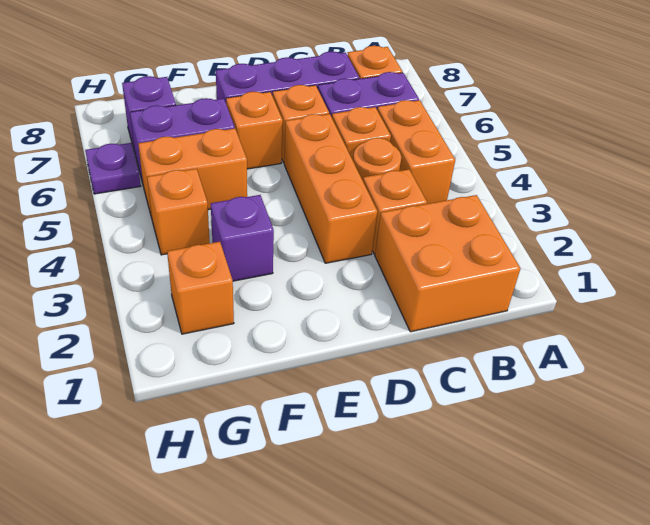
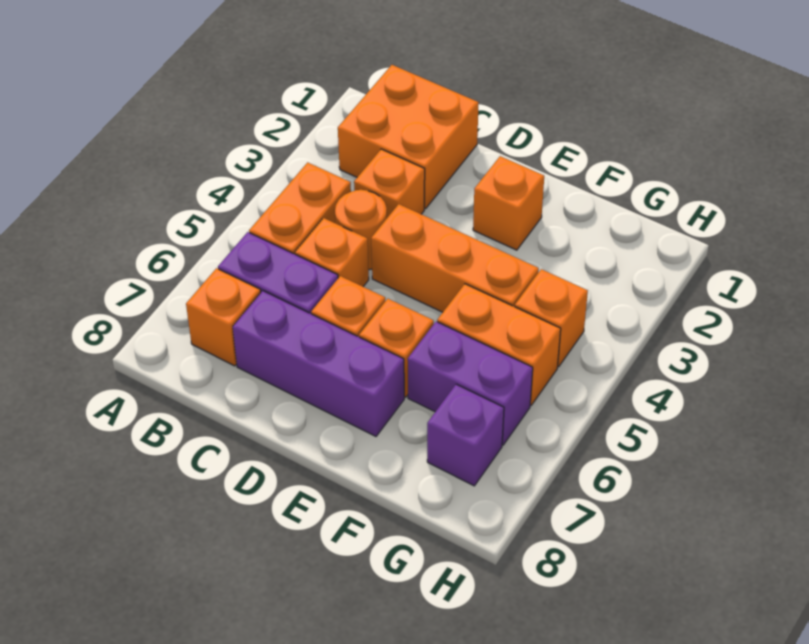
orange brick D3:D5 level 1 -> orange brick D4:F4 level 1
purple brick F3 level 1 -> none
orange brick G2 level 1 -> orange brick E2 level 1
purple plate H6 level 1 -> none

